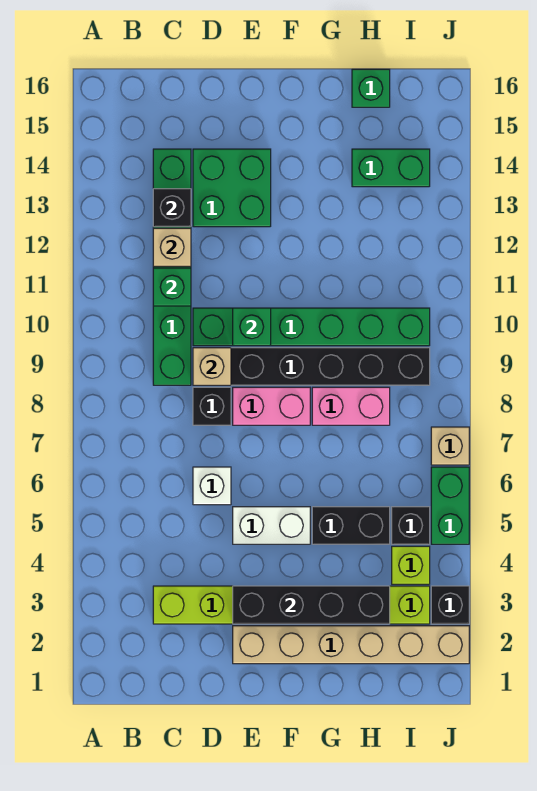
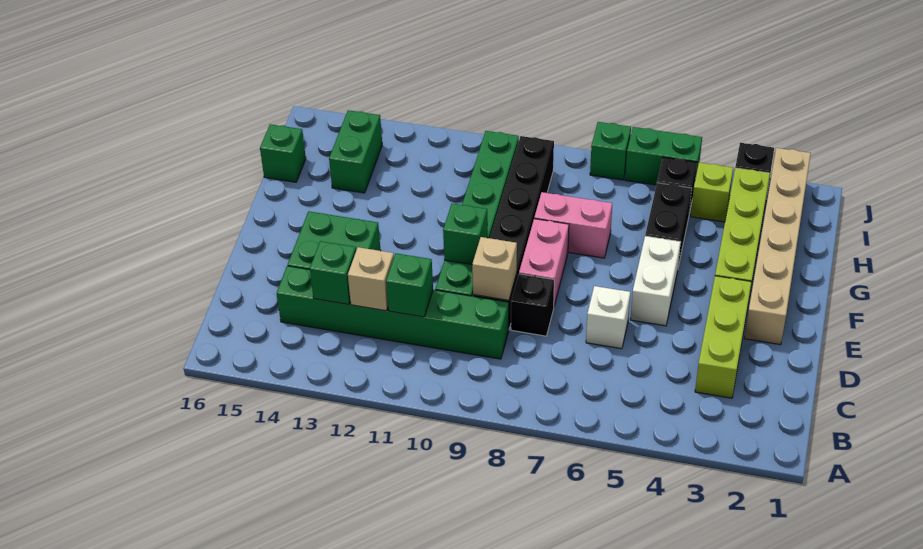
black brick C13 level 2 -> green brick C13 level 2
black brick E3:H3 level 2 -> none
pink brick G8:H8 level 1 -> pink brick G7:G8 level 1
tan brick J7 level 1 -> green brick J7 level 1

